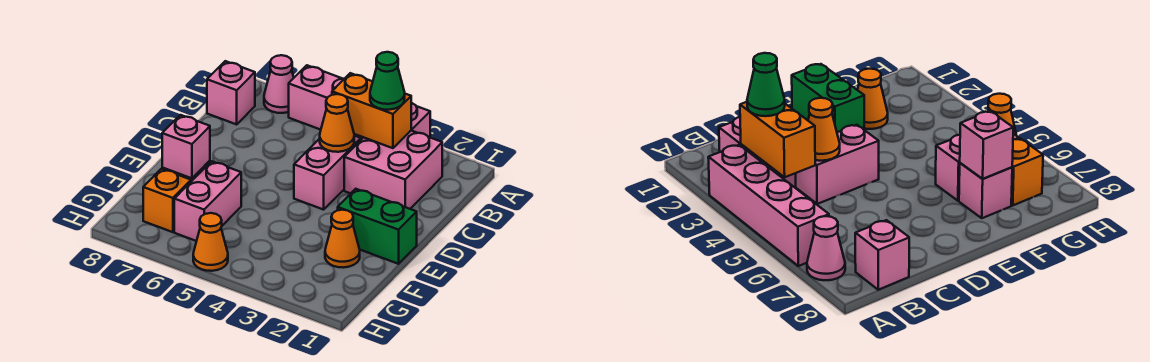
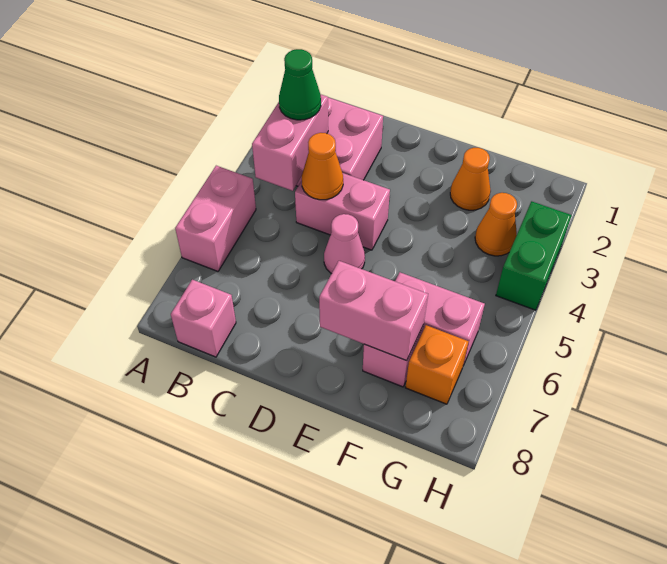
pink brick A3:A6 level 1 -> pink brick A5:A6 level 1
pink cone A7 level 1 -> pink cone D5 level 1
orange brick B3:B4 level 2 -> pink brick B3:B4 level 2
green brick E1:E2 level 1 -> green brick H3:H4 level 1
pink brick F7 level 2 -> pink brick E7:F7 level 2
orange cone H5 level 1 -> orange cone G3 level 1

